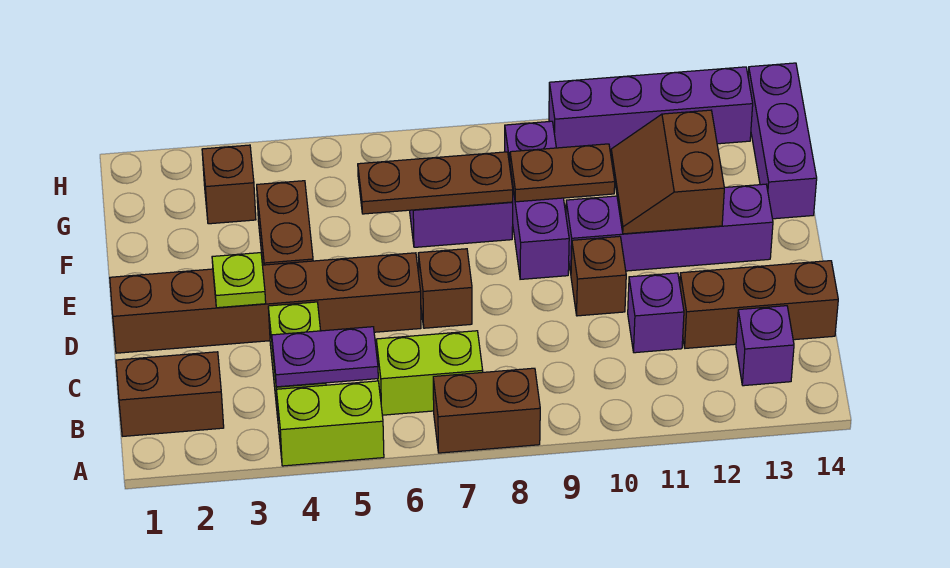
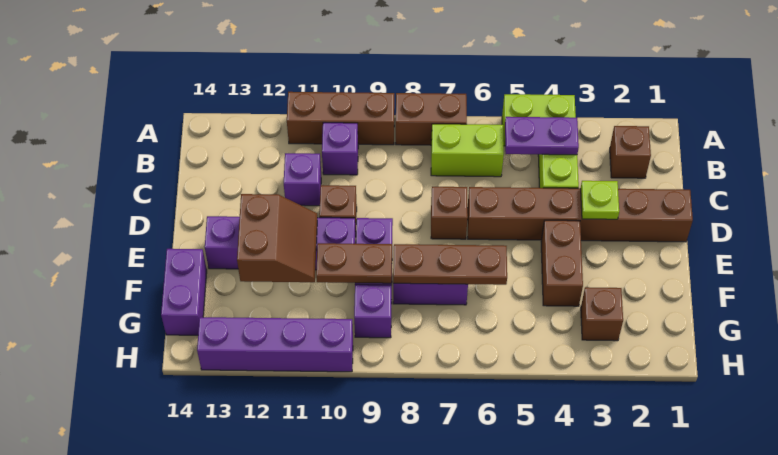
brown brick B1:B2 level 1 -> brown brick B2 level 1
purple brick B13 level 1 -> purple brick B10 level 1
brown brick C12:C14 level 1 -> brown brick A9:A11 level 1
purple brick F14:H14 level 1 -> purple brick F14:G14 level 1

